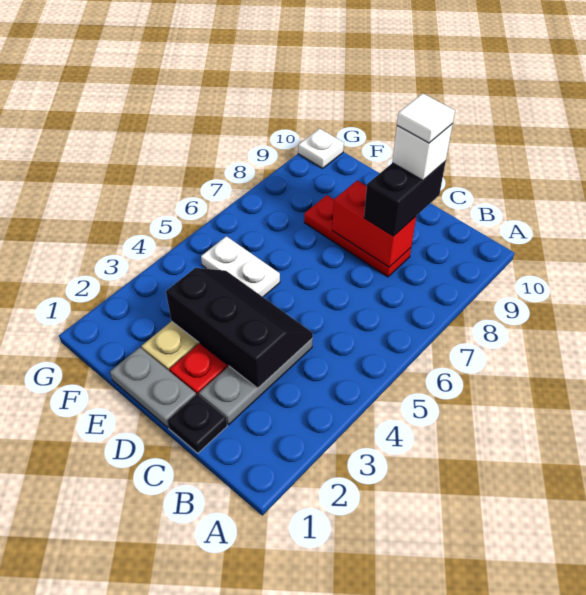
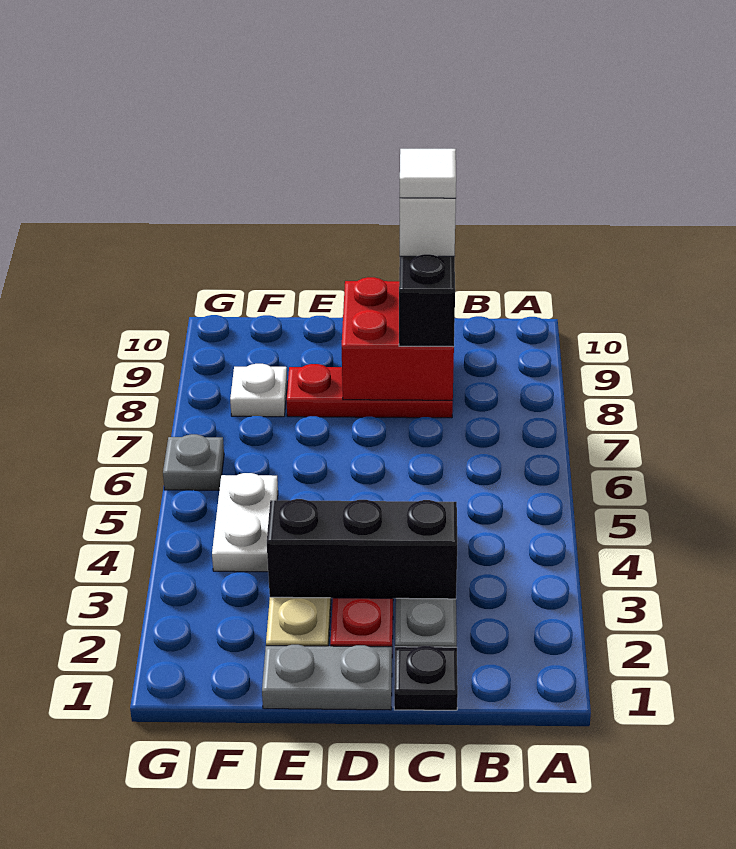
red brick C8:D8 level 2 -> red brick C8:D9 level 2
white plate E5:F5 level 1 -> white plate F4:F5 level 1
none -> grey plate G6 level 1
white plate G10 level 1 -> white plate F8 level 1

